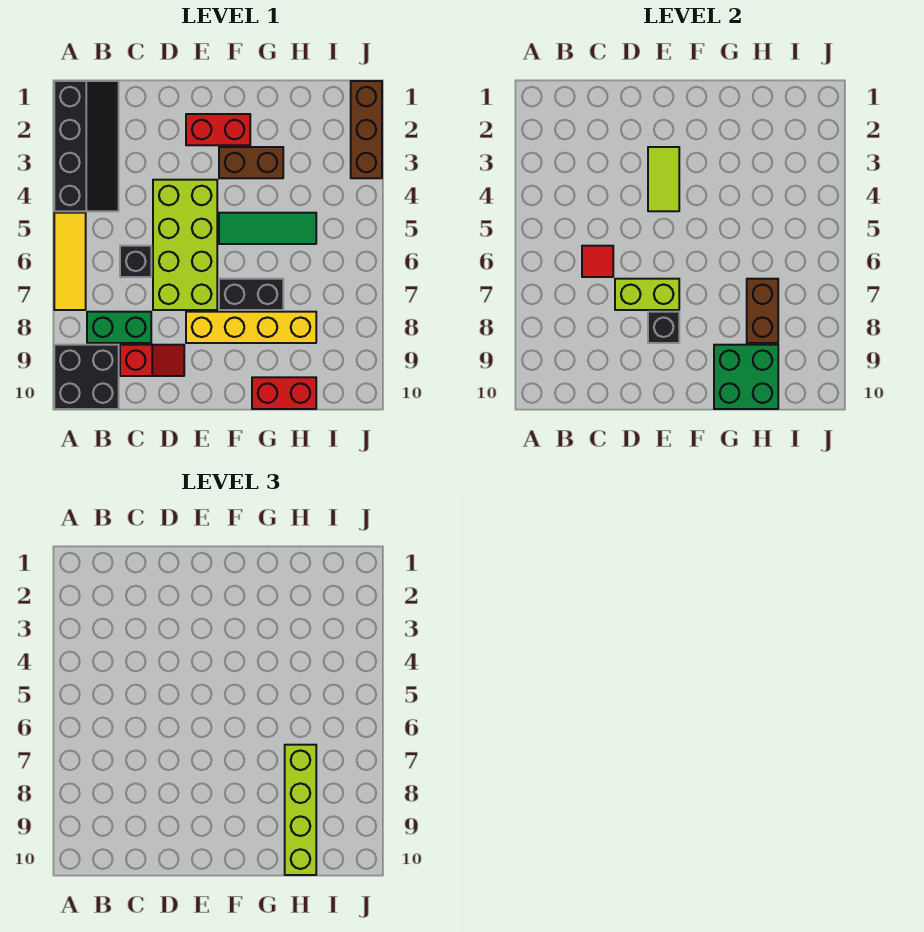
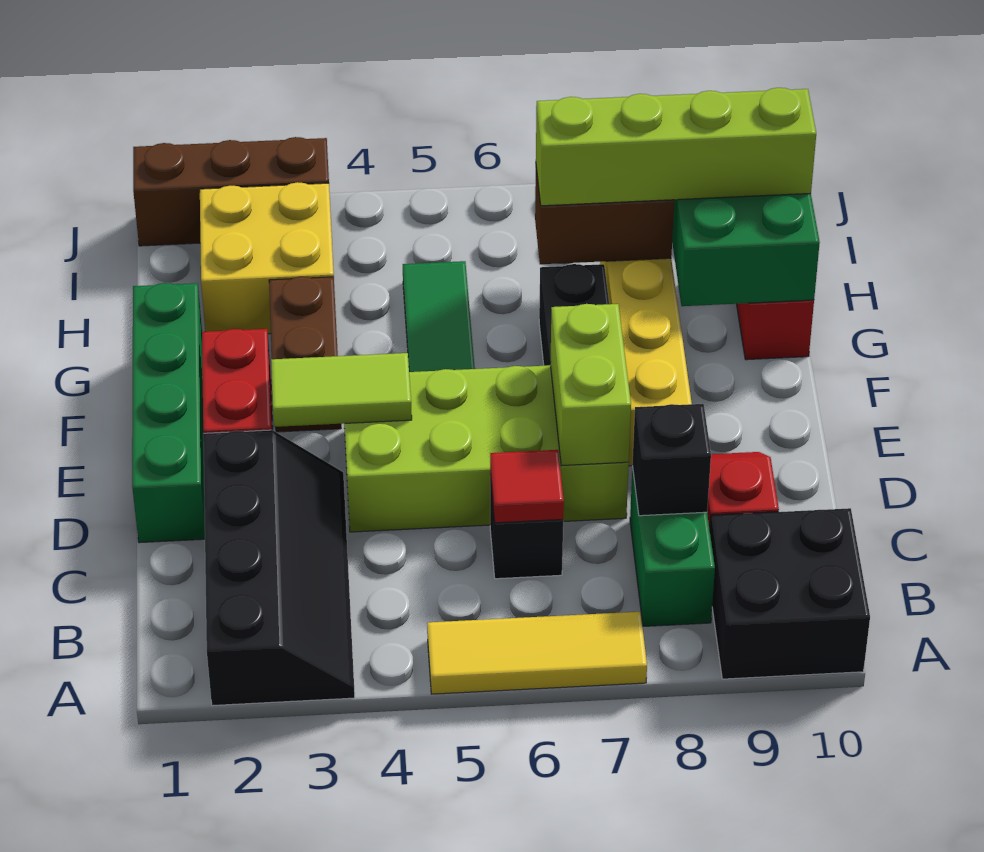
black slope A1:B4 level 1 top A -> black slope A2:D3 level 1 top 2
none -> green brick D1:G1 level 1
black brick E8 level 2 -> black brick C8 level 2
none -> yellow brick H2:I3 level 1

